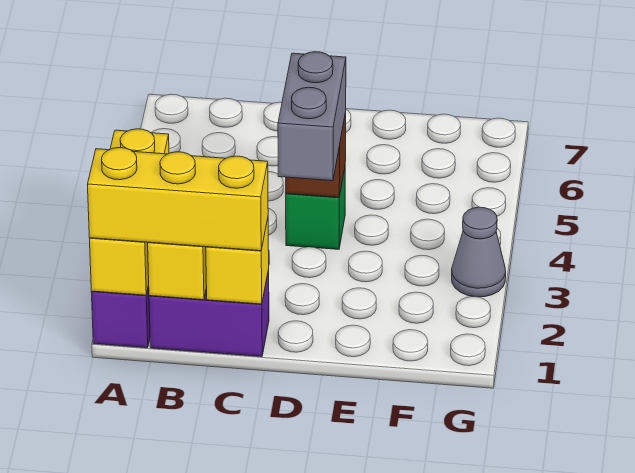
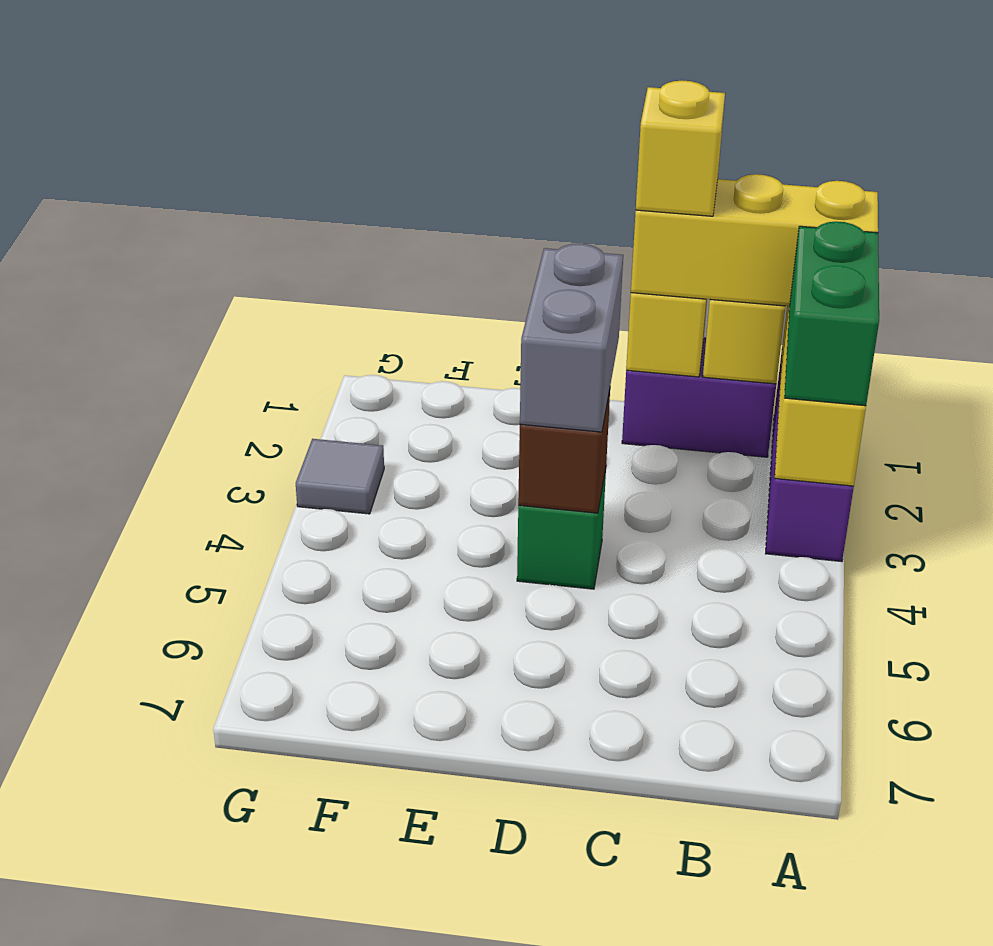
none -> green brick A2:A3 level 3
none -> yellow brick C1 level 4
grey cone G3 level 1 -> grey tile G3 level 1

